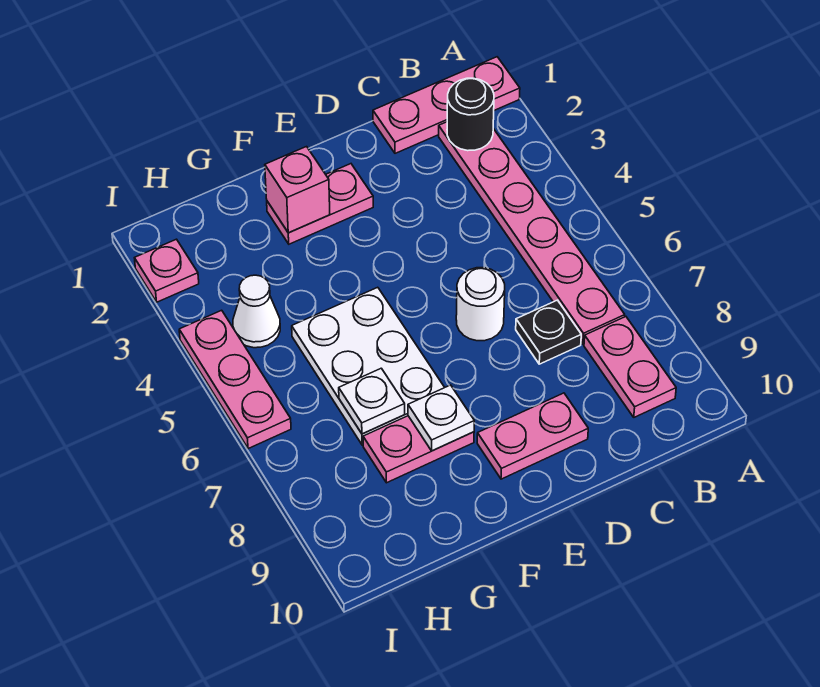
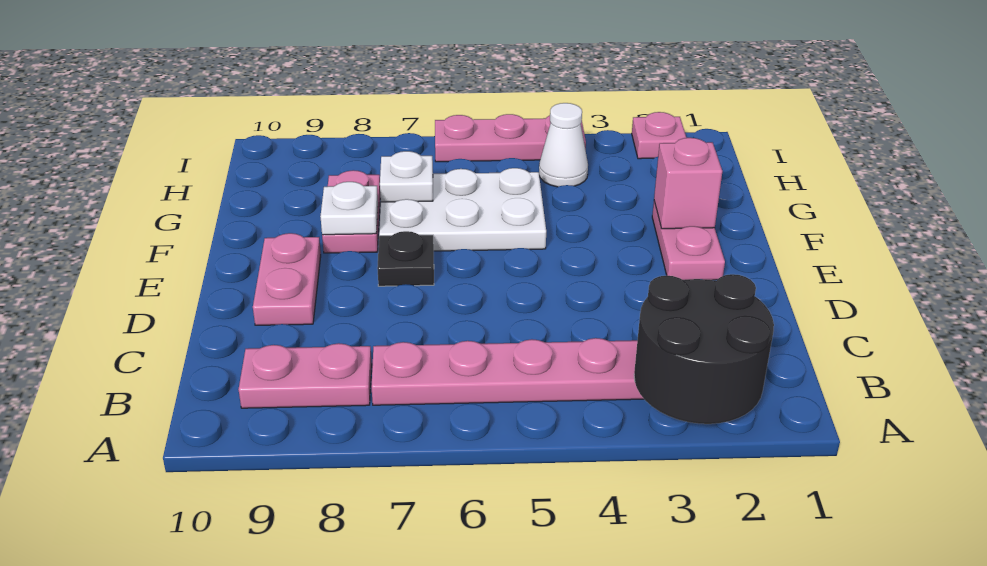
pink plate A1:C1 level 1 -> none
black round brick B2 level 2 -> black round brick A2:B3 level 2
black plate C7 level 1 -> black plate E7 level 1
white round brick D6 level 1 -> none

